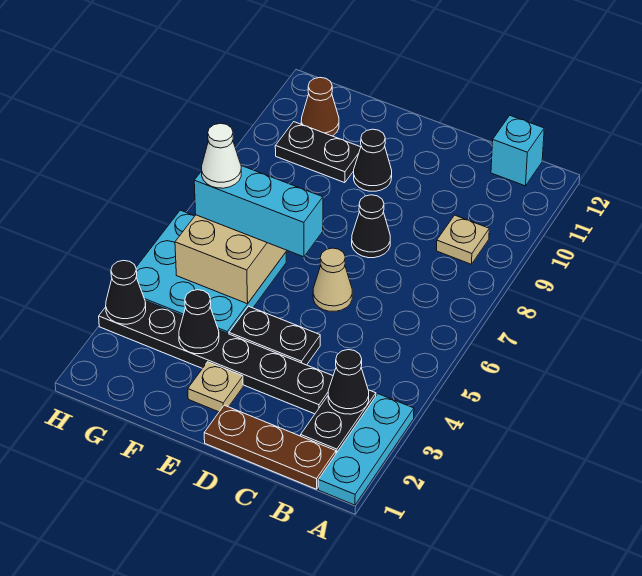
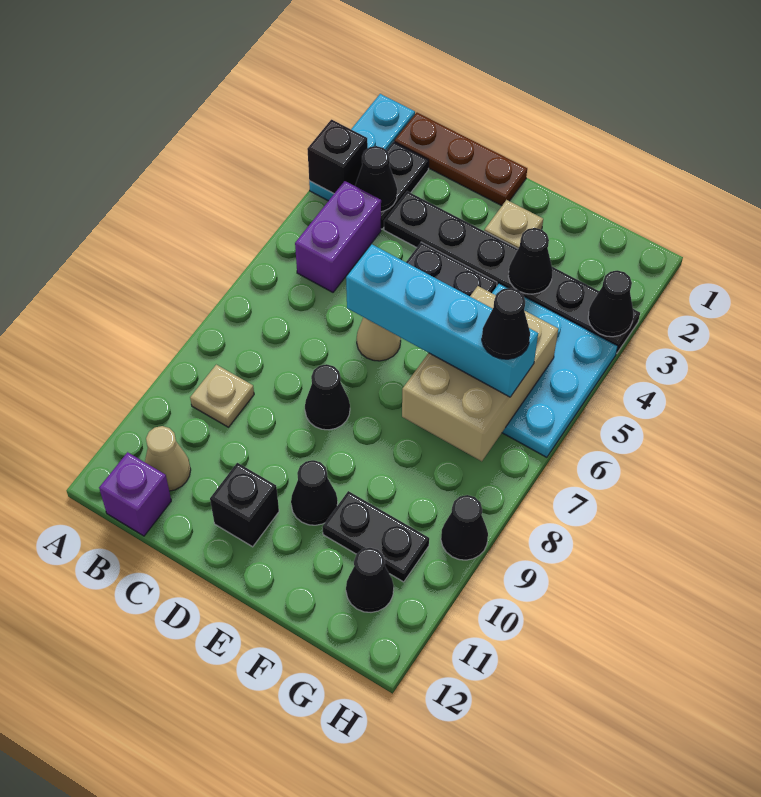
none -> black brick A3 level 2
none -> purple brick B4:B5 level 1
none -> tan cone B11 level 1
cyan brick B12 level 1 -> purple brick B12 level 1
none -> black brick D11 level 1
cyan brick E6:G6 level 3 -> cyan brick D6:G6 level 3
white cone G6 level 4 -> black cone G6 level 4
brown cone G11 level 1 -> black cone G11 level 1
none -> black cone H9 level 1

